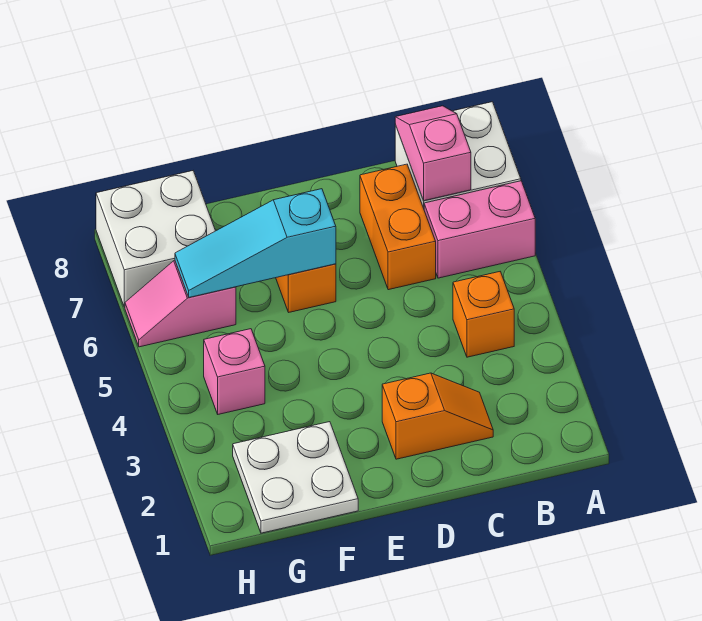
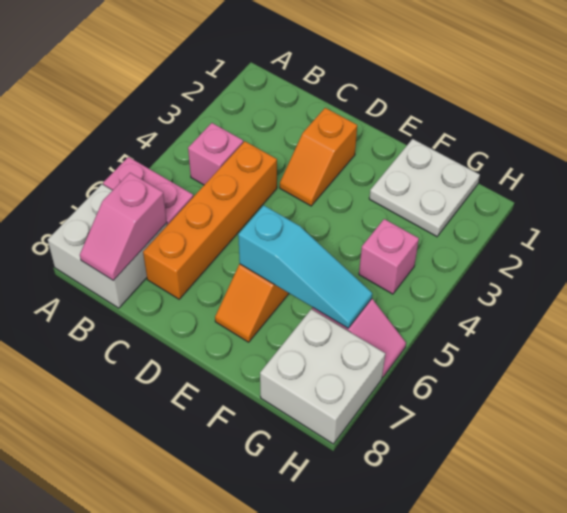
orange brick B4 level 1 -> pink brick B4 level 1
orange slope C2:D2 level 1 top D -> orange slope D2:D3 level 1 top 2
orange brick C6:C7 level 1 -> orange brick C4:C7 level 1

